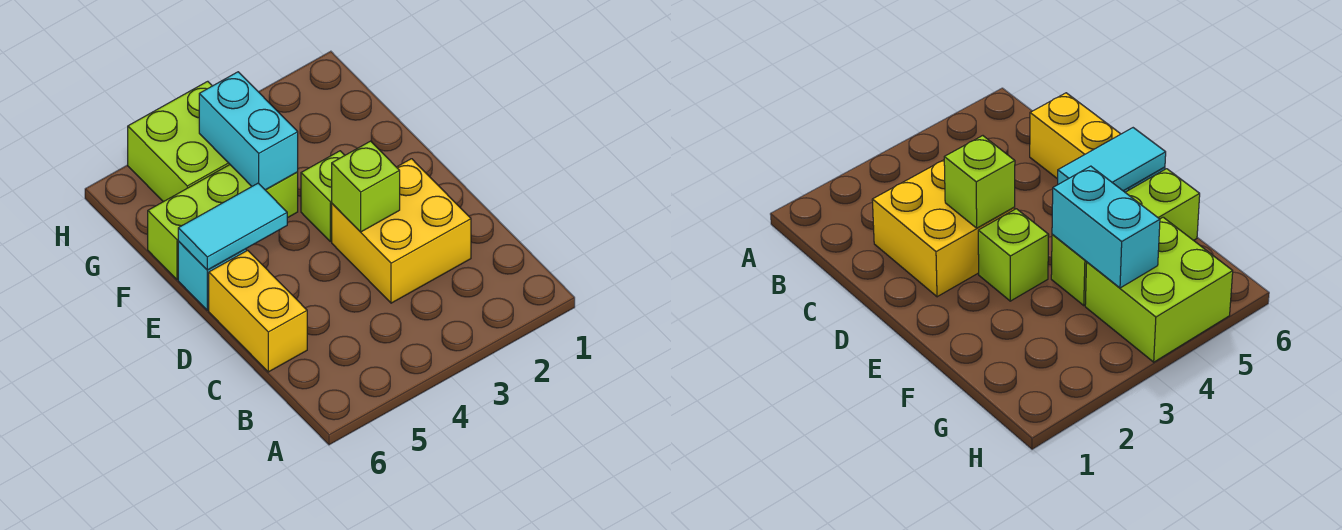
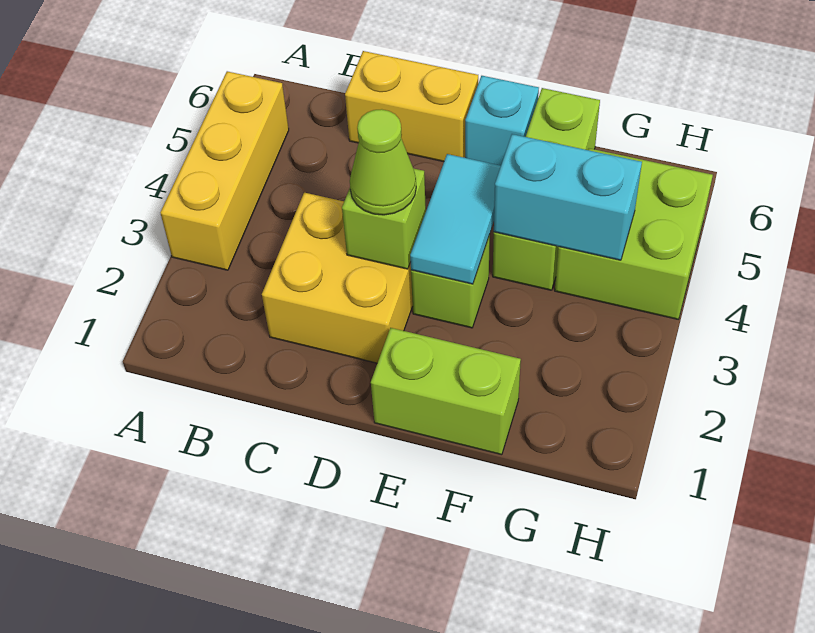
none -> yellow brick A3:A5 level 1
none -> lime cone D3 level 3
none -> lime brick E1:F1 level 1
cyan tile E5:E6 level 2 -> cyan tile E3:E4 level 2

